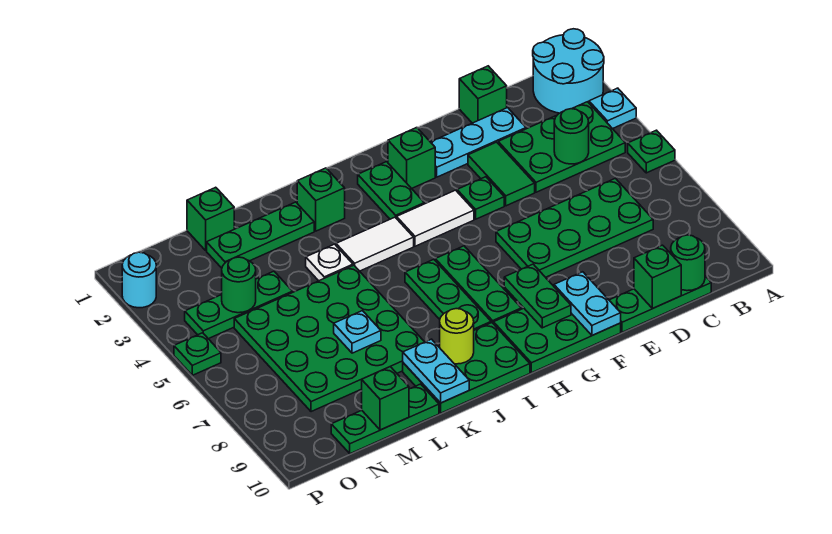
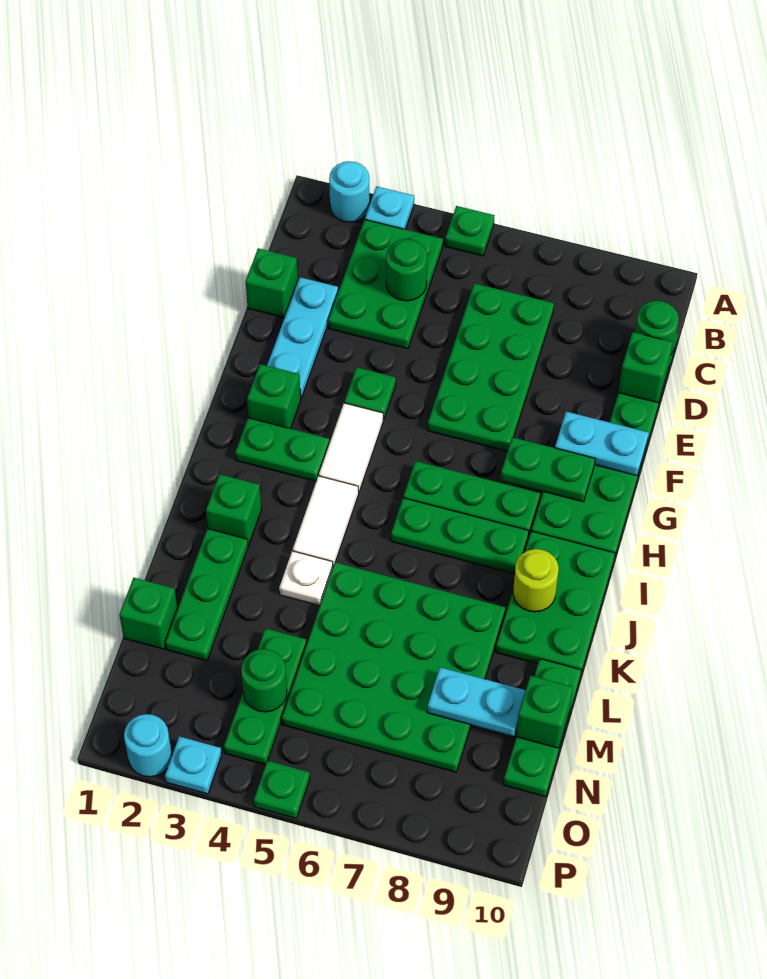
cyan round brick A1:B2 level 1 -> cyan round brick A2 level 1
green tile E3:E4 level 1 -> none
cyan plate K9:K10 level 2 -> cyan plate M8:M9 level 2
cyan plate L7 level 2 -> cyan plate P3 level 1

